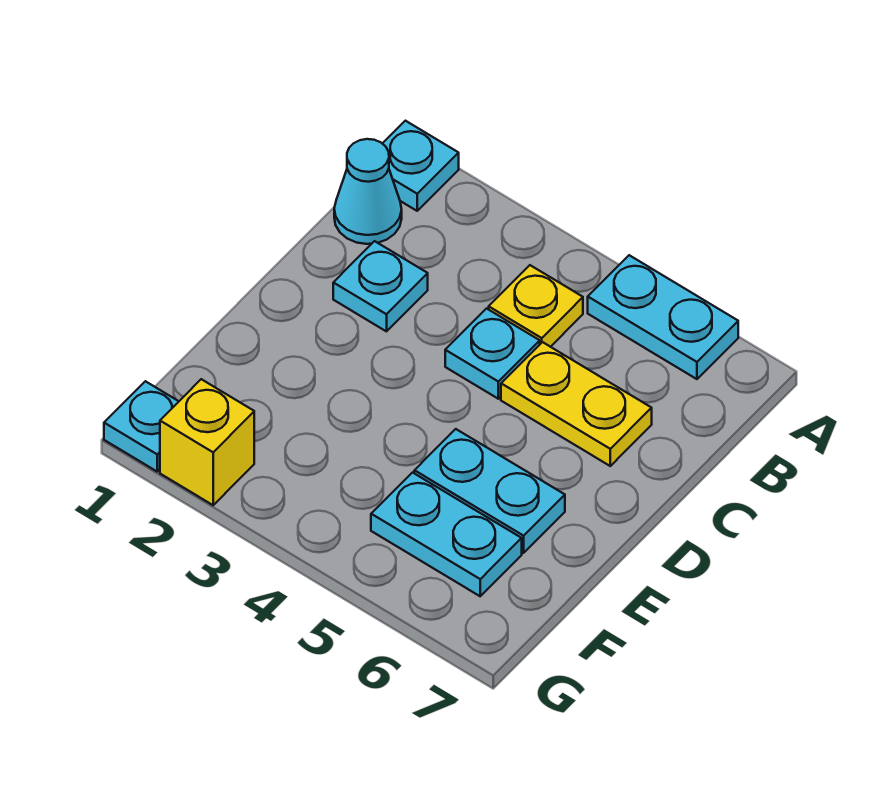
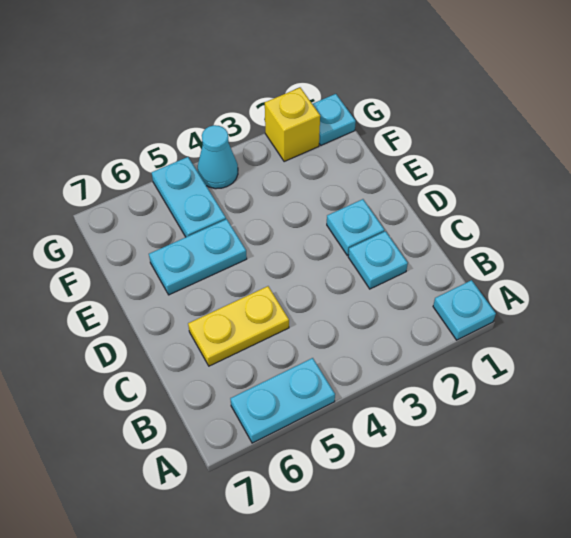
cyan cone B1 level 1 -> cyan cone G4 level 1
yellow plate B4 level 1 -> none
cyan plate C4 level 1 -> cyan plate D2 level 1
cyan plate F5:F6 level 1 -> cyan plate F5:G5 level 1

